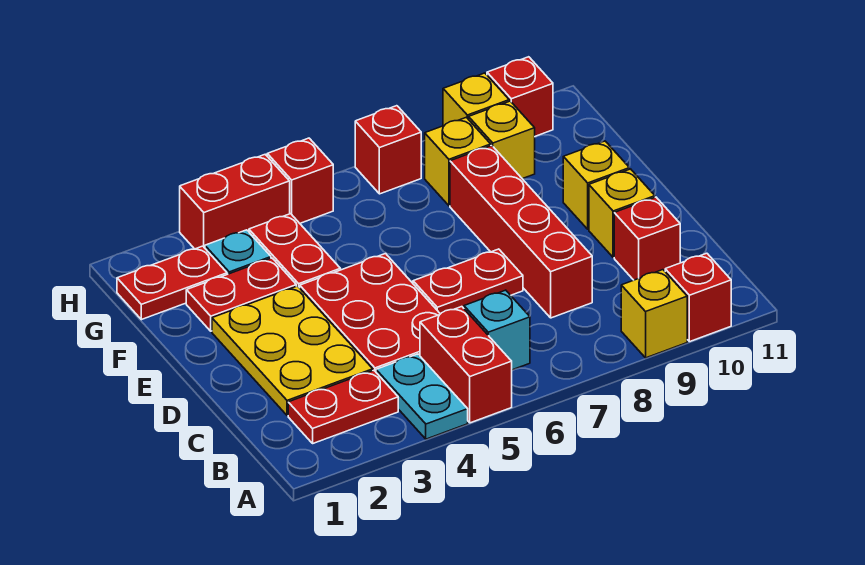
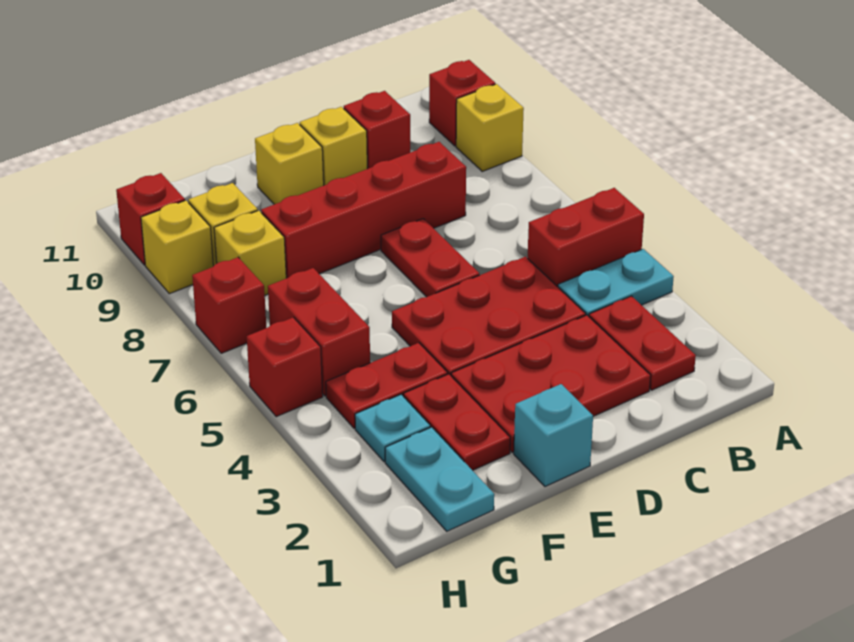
cyan brick B6 level 1 -> cyan brick E1 level 1
yellow plate C2:E3 level 1 -> red plate C2:E3 level 1
red plate G1:G2 level 1 -> cyan plate G1:G2 level 1
red brick H3:H4 level 1 -> red brick G5:G6 level 1

